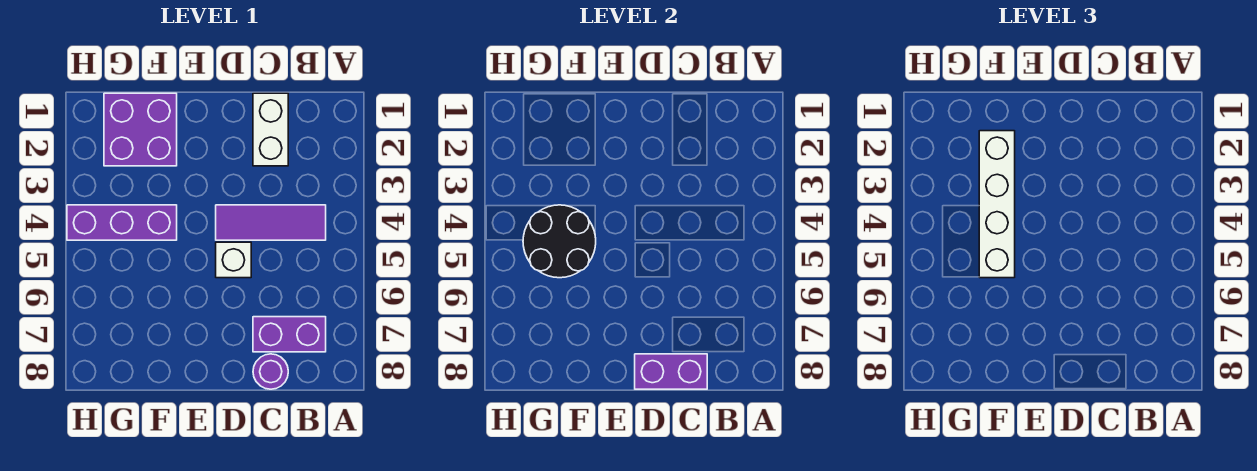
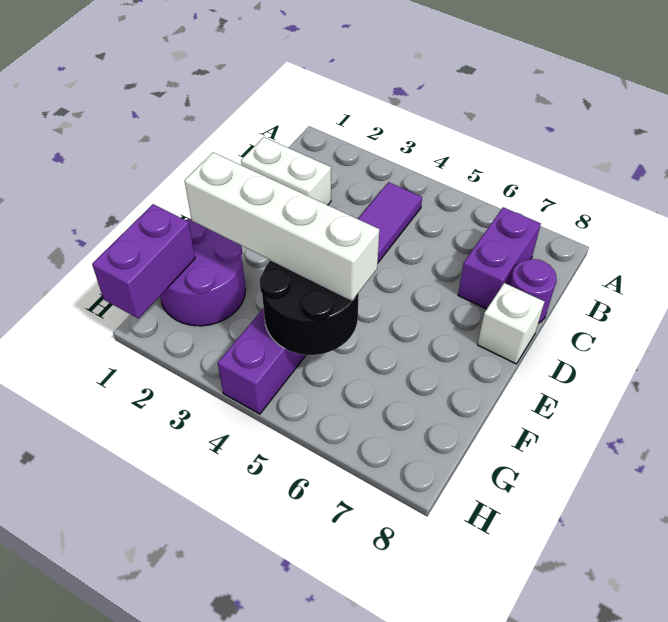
purple brick C8:D8 level 2 -> purple brick G1:H1 level 2
white brick D5 level 1 -> white brick D8 level 1
purple brick F1:G2 level 1 -> purple round brick F1:G2 level 1

